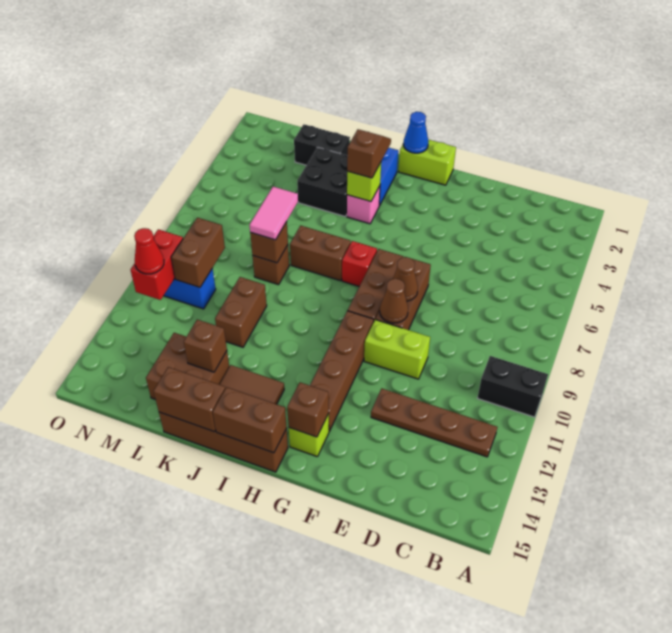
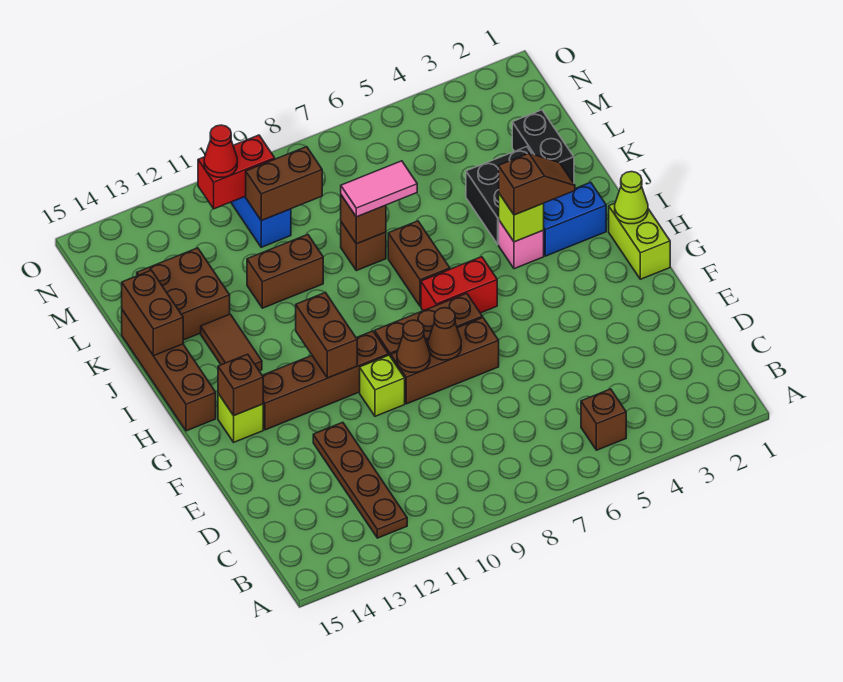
black brick A10:B10 level 1 -> none
lime brick E10:F10 level 1 -> lime brick F10 level 1
blue cone H1 level 2 -> lime cone H1 level 2
red brick H7 level 1 -> red brick H6:H7 level 1
brown brick H15:I15 level 2 -> brown brick G11:H11 level 2
brown brick K13 level 2 -> brown brick B5 level 1

